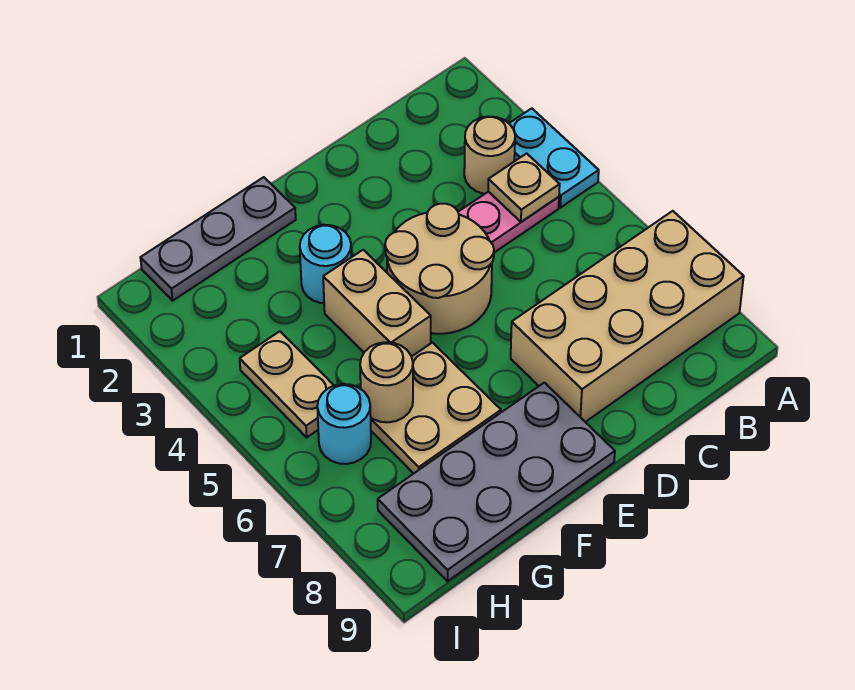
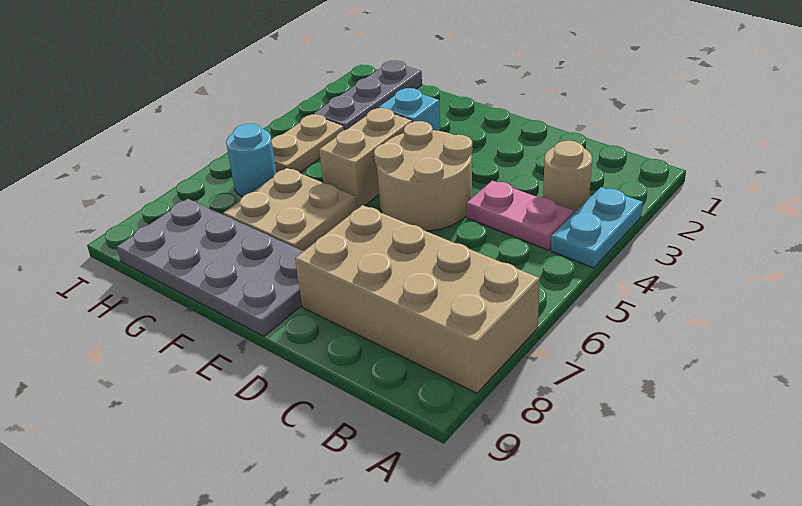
tan plate B4 level 2 -> none
grey plate F1:H1 level 1 -> grey plate H1:H3 level 1
cyan round brick F3 level 1 -> cyan brick F3 level 1
tan round brick G6 level 2 -> none

